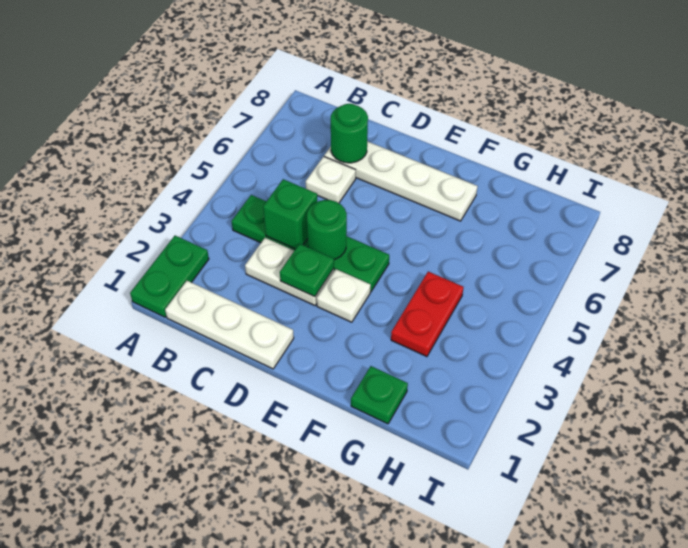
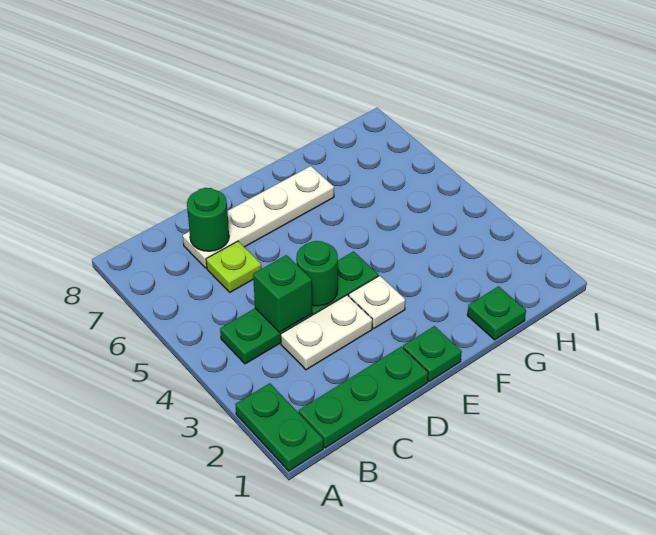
white plate B1:D1 level 1 -> green plate B1:D1 level 1
white plate C6 level 1 -> lime plate C6 level 1
green plate D3 level 2 -> green plate E1 level 1
red plate G3:G4 level 1 -> none

